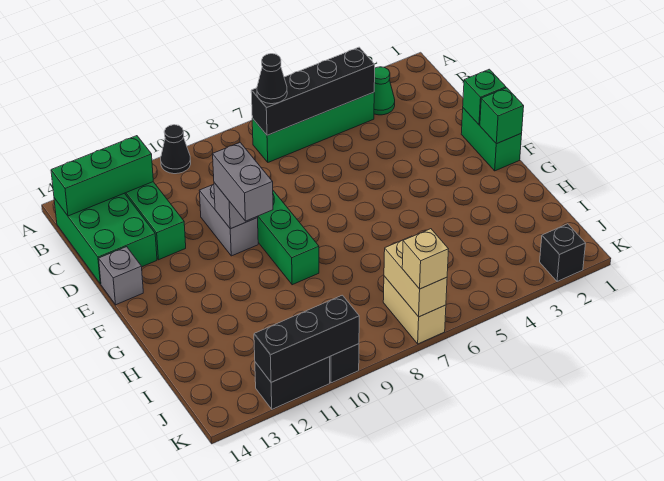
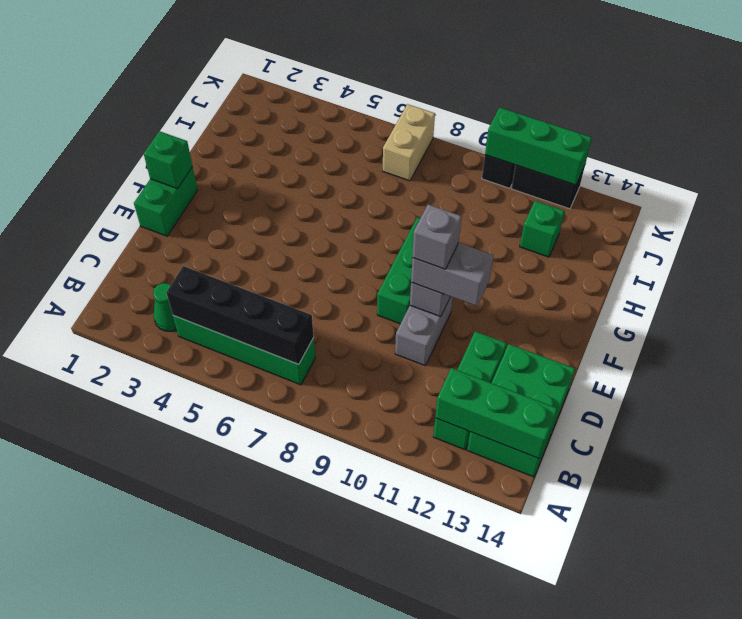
black cone A10 level 1 -> none
black cone B7 level 3 -> none
green brick E1 level 2 -> green brick I12 level 1
grey brick E10:F10 level 3 -> grey brick E10:E11 level 3
grey brick E14 level 1 -> grey brick E10 level 4
tan brick J7:K7 level 2 -> none
black brick K2 level 1 -> none
tan brick K7 level 3 -> none
black brick K10:K12 level 2 -> green brick K10:K12 level 2

